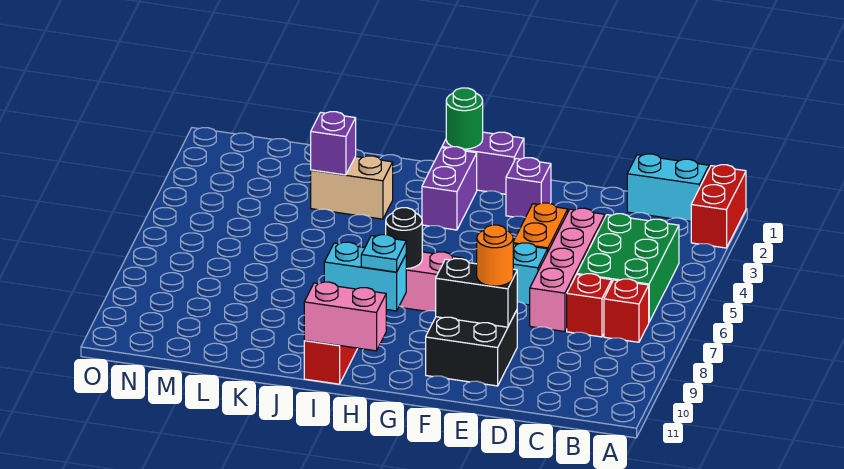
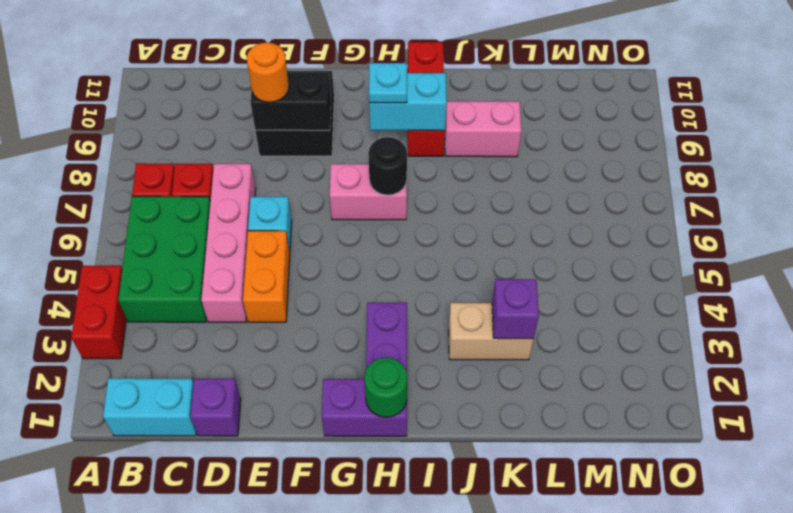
red brick A1:A2 level 1 -> red brick A3:A4 level 1
purple brick F2 level 1 -> purple brick D1 level 1
pink brick H11:I11 level 2 -> pink brick J9:K9 level 1

